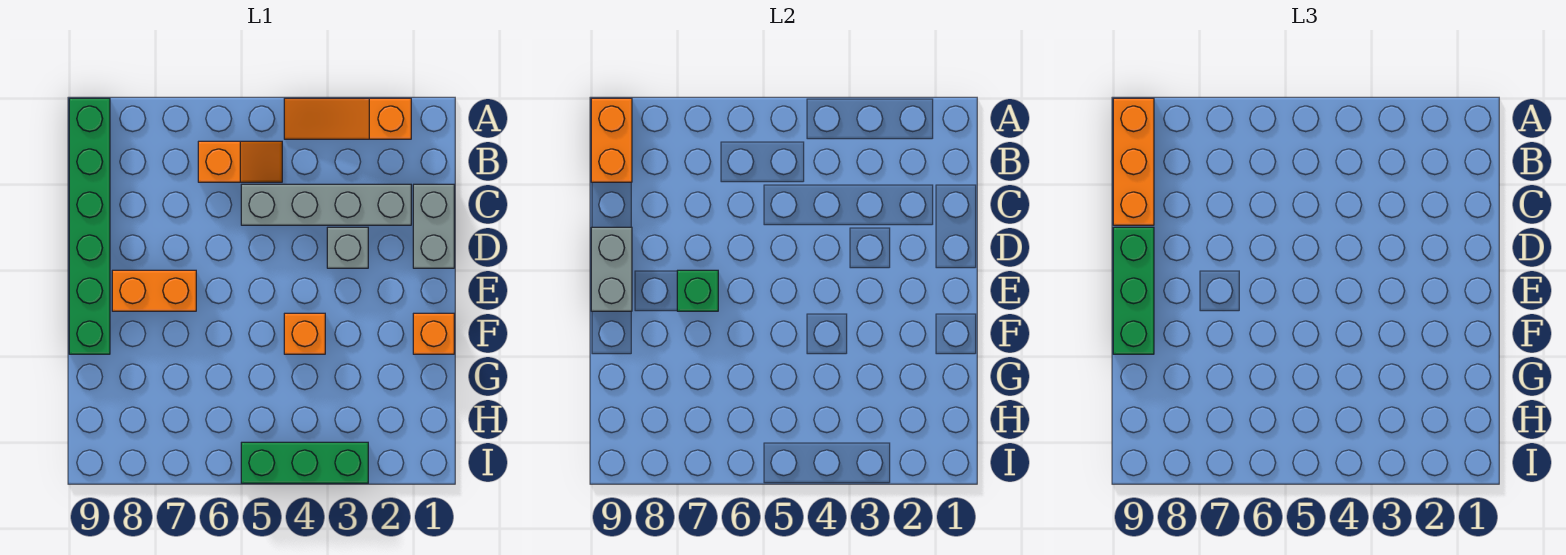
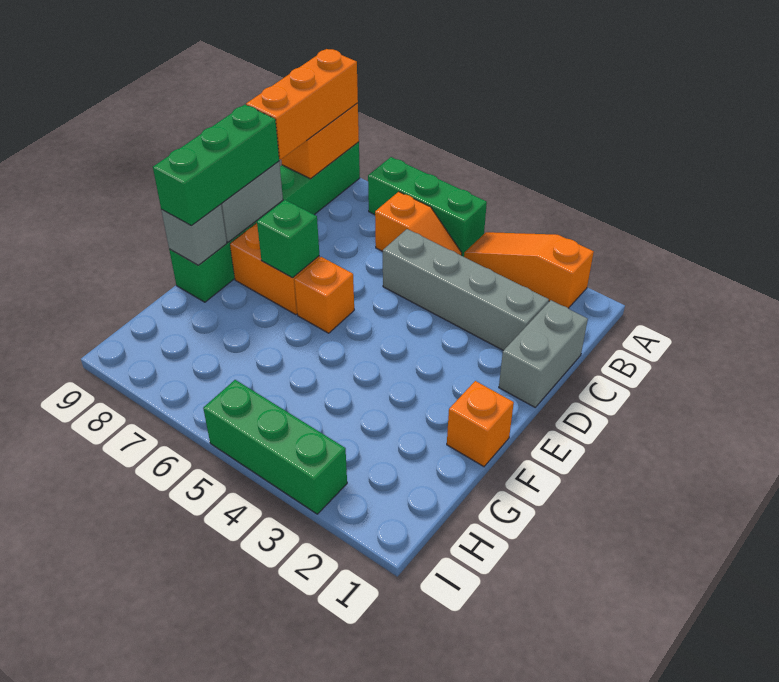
none -> green brick A5:A7 level 1
grey brick D3 level 1 -> grey brick F9 level 2
orange brick F4 level 1 -> orange brick E6 level 1

